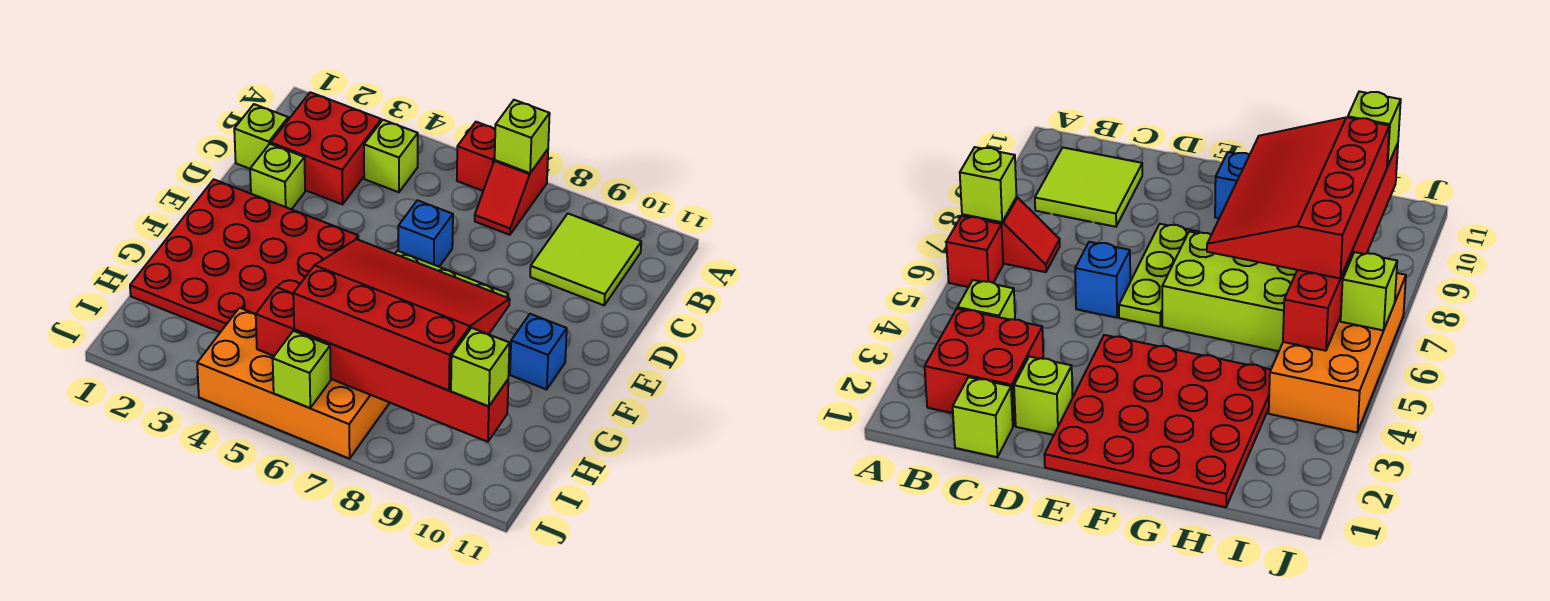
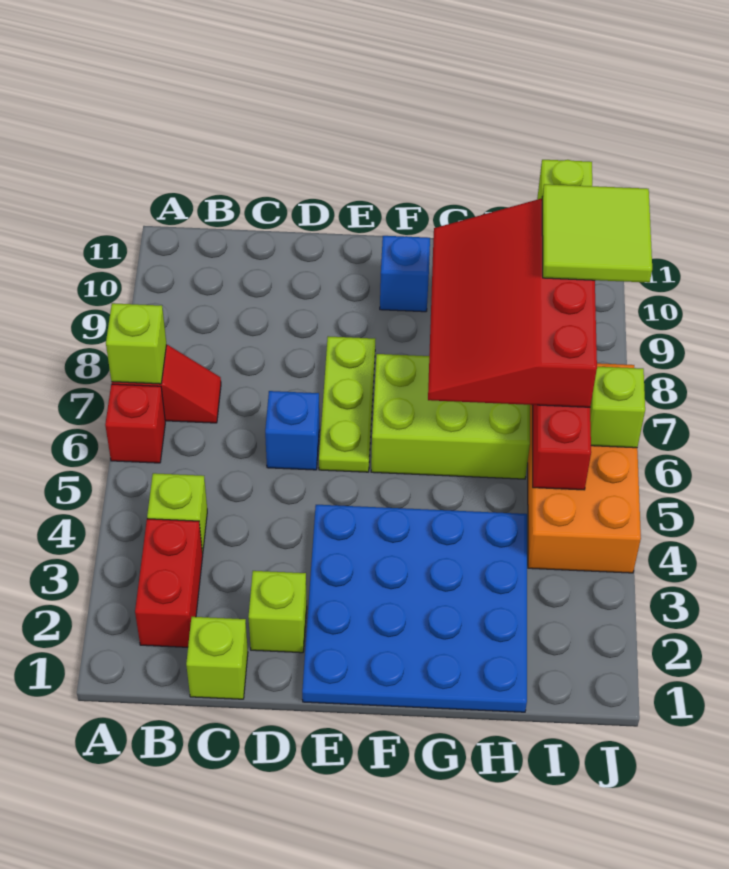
red brick B2:C3 level 1 -> red brick B2:B3 level 1
lime tile B9:C10 level 1 -> lime tile I8:J9 level 4
red plate E1:H4 level 1 -> blue plate E1:H4 level 1

